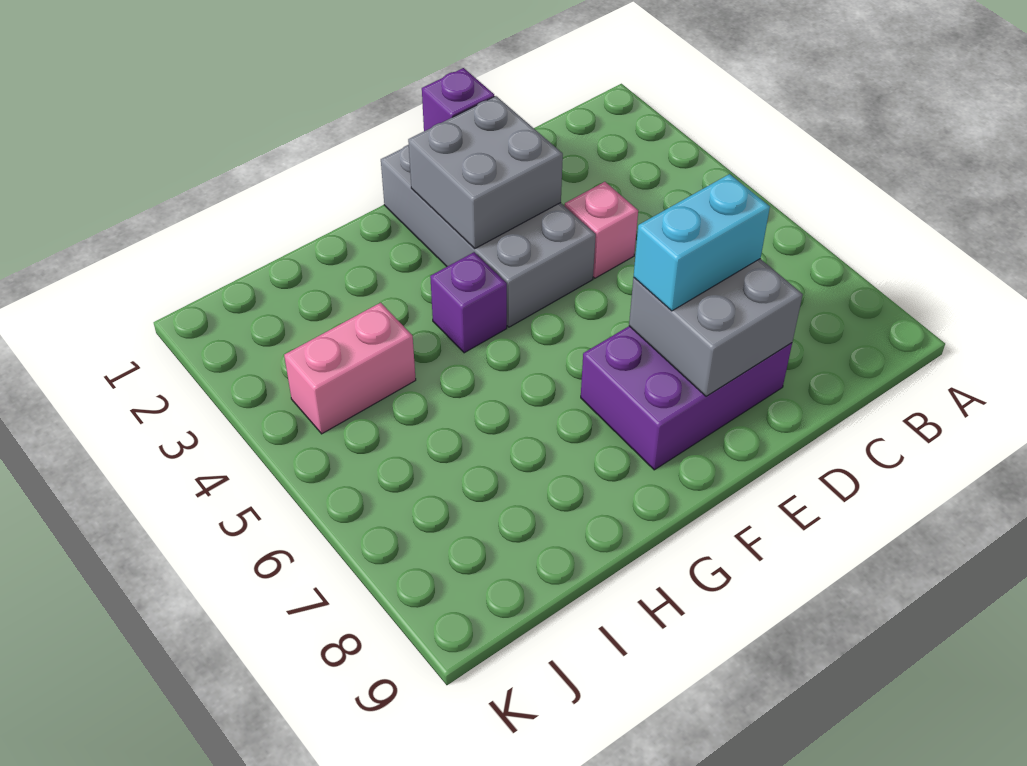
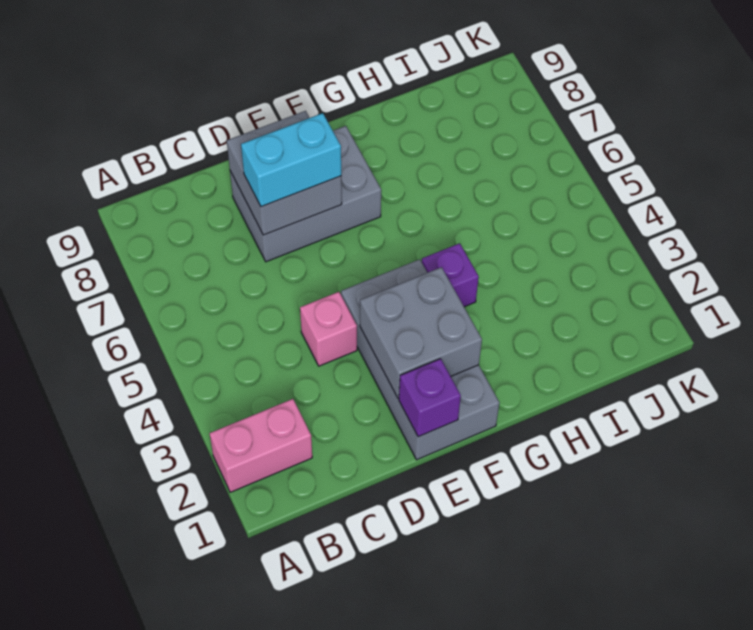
purple brick D7:F8 level 1 -> grey brick D7:F8 level 1
pink brick I4:J4 level 1 -> pink brick A2:B2 level 1

